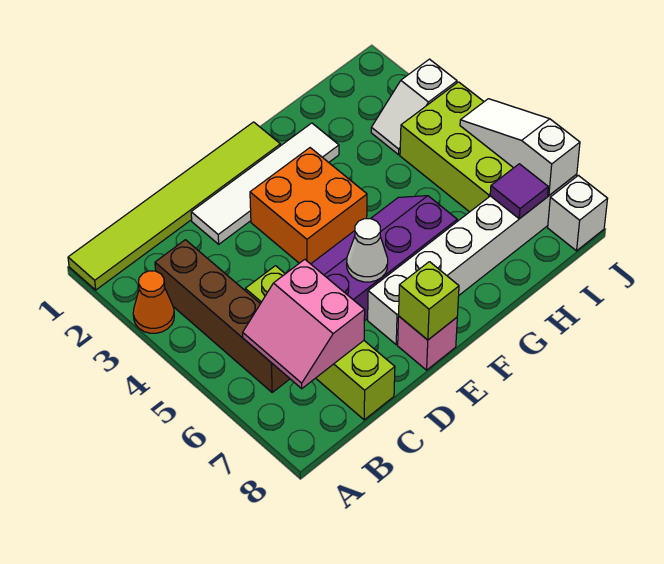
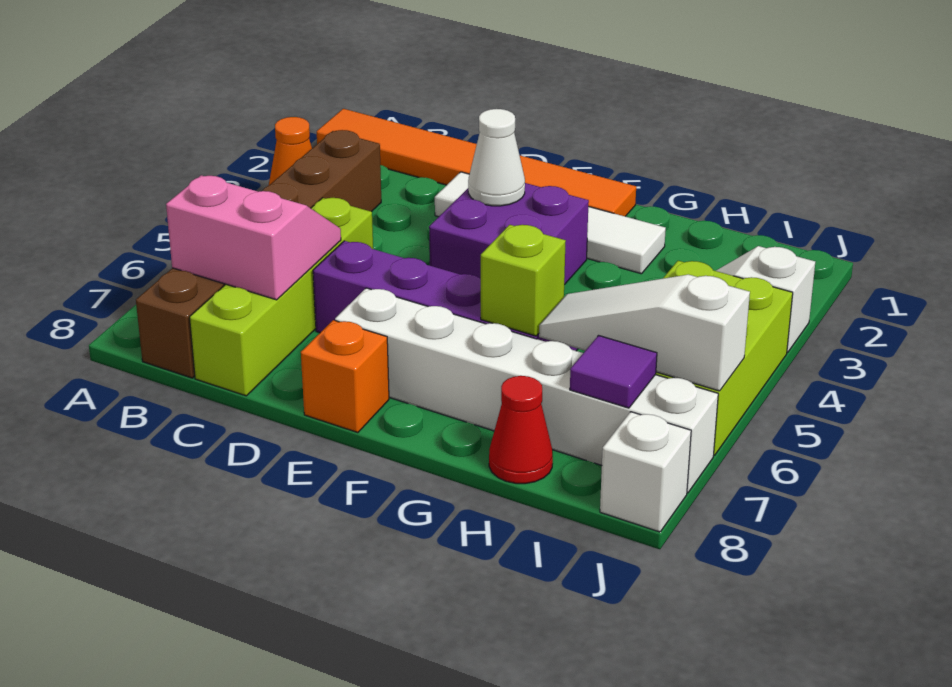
lime tile A1:F1 level 1 -> orange tile A1:F1 level 1
brown brick B3:B6 level 1 -> brown brick B3:B8 level 1
pink slope B6:C7 level 2 top C -> pink slope B6:C7 level 2 top 7
orange brick E3:F4 level 1 -> purple brick E3:F4 level 1
white cone E6 level 2 -> white cone E3 level 2
pink brick E8 level 1 -> orange brick E8 level 1
lime brick E8 level 2 -> lime brick G6 level 2
none -> red cone H8 level 1
white slope J5:J7 level 2 top 7 -> white slope H6:J6 level 2 top J

